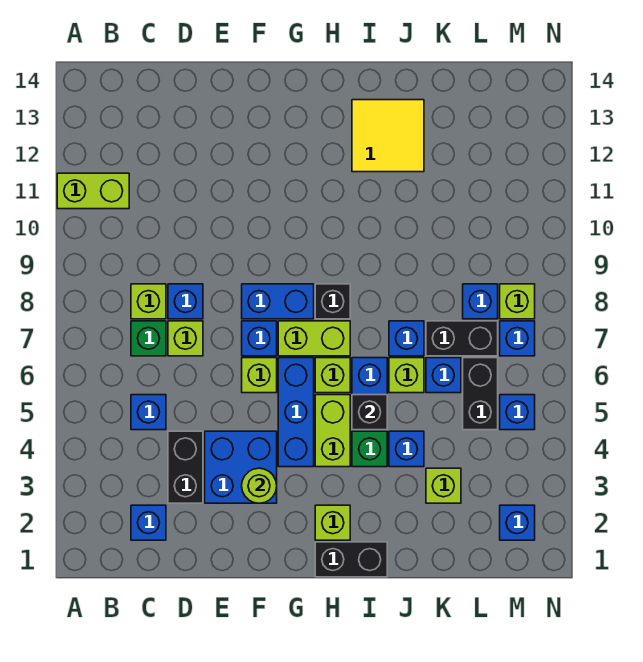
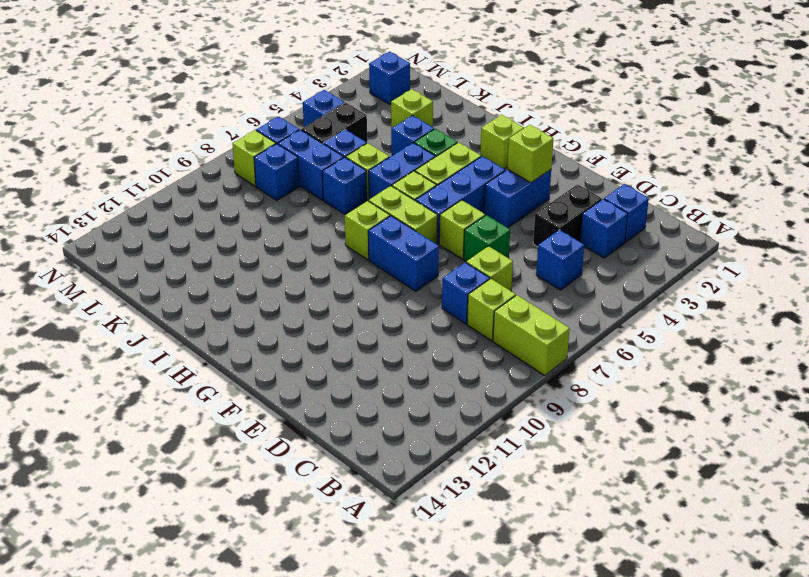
lime brick A11:B11 level 1 -> lime brick A8:B8 level 1
green brick C7 level 1 -> green brick E6 level 1
blue brick E3:F4 level 1 -> blue brick F3:F4 level 1
lime round brick F3 level 2 -> lime brick F3 level 2
blue brick F7 level 1 -> blue brick C3 level 1
black brick H1:I1 level 1 -> none
black brick H8 level 1 -> lime brick H8 level 1
black brick I5 level 2 -> none
yellow tile I12:J13 level 1 -> none
black brick K7:L7 level 1 -> blue brick K7:L7 level 1

